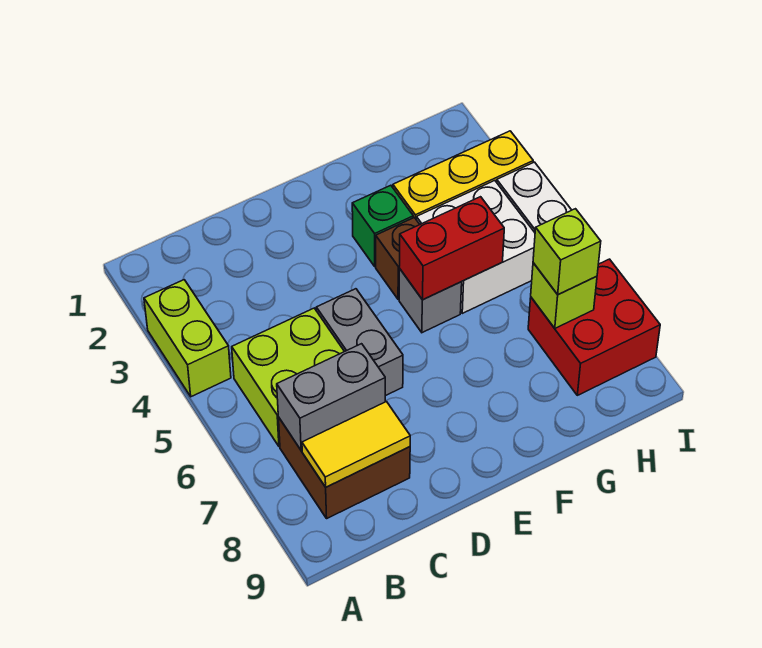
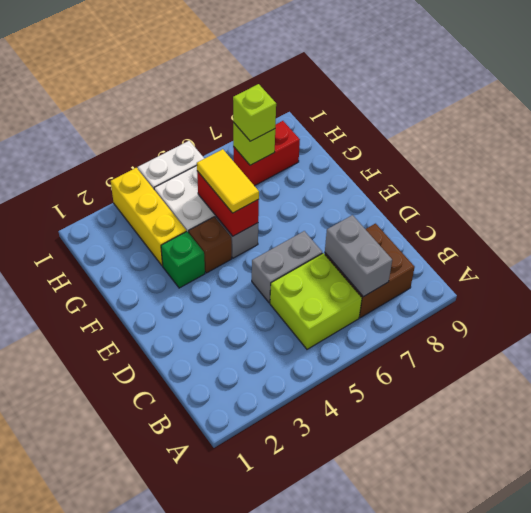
lime brick A3:A4 level 1 -> none
yellow tile B8:C8 level 2 -> yellow tile F5:G5 level 3
red brick H7:I8 level 1 -> red brick H7:H8 level 1

